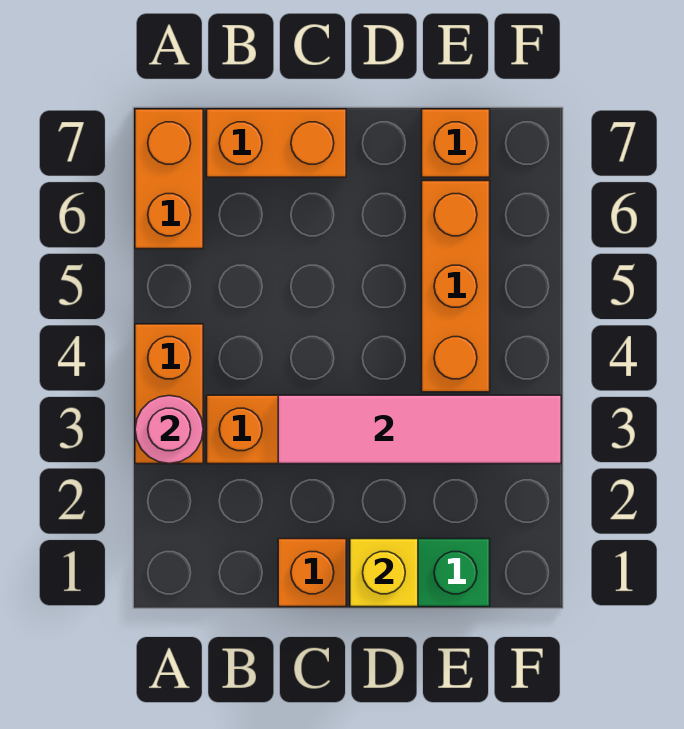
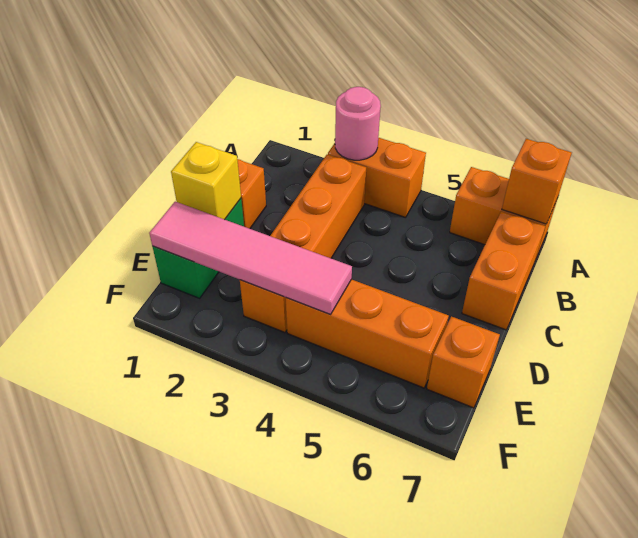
none -> orange brick A7 level 2
pink tile C3:F3 level 2 -> pink tile E1:E4 level 2

